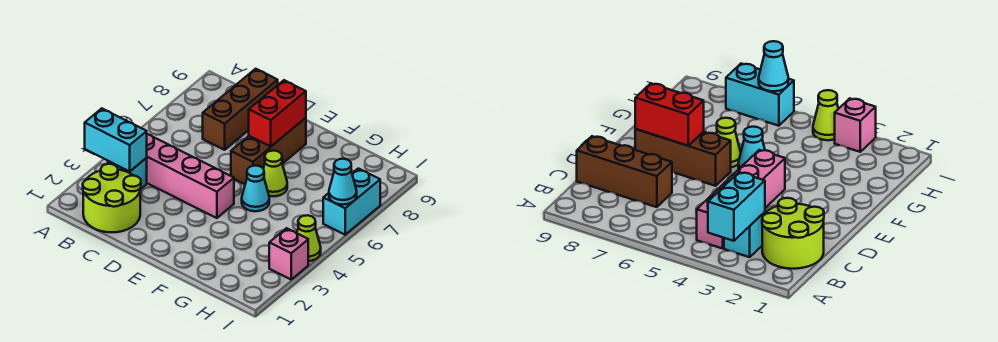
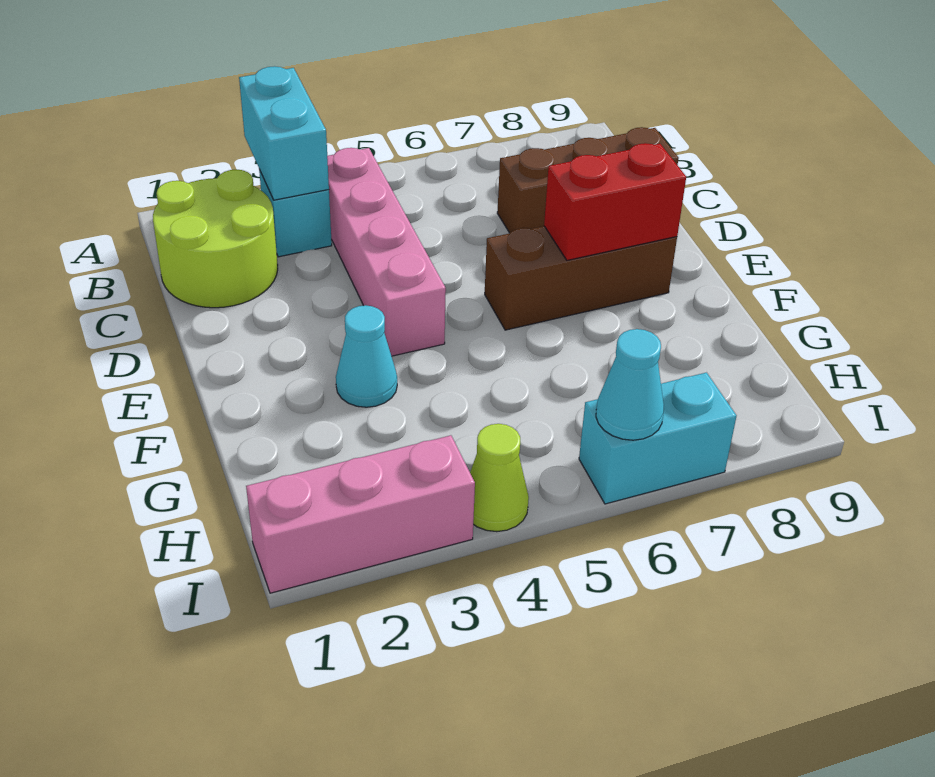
cyan cone F5 level 1 -> cyan cone F3 level 1
lime cone F6 level 1 -> none
pink brick I3 level 1 -> pink brick I1:I3 level 1

